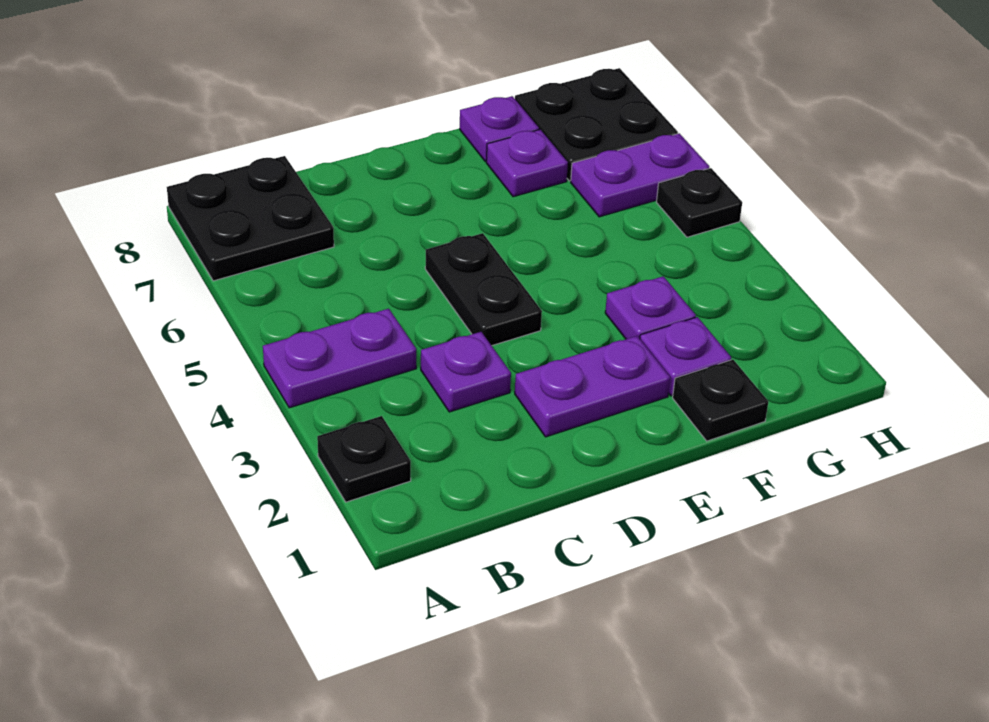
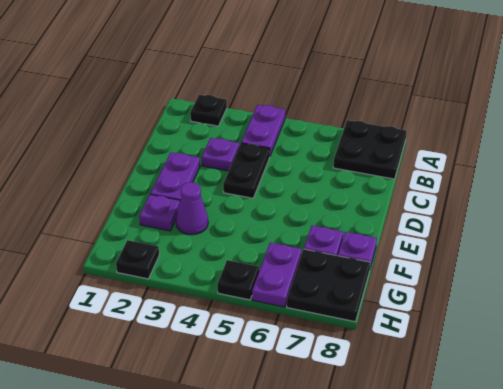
black plate D4:D5 level 1 -> black plate C4:D4 level 1
black plate F1 level 1 -> black plate H2 level 1
purple plate F3 level 1 -> purple cone F3 level 1

